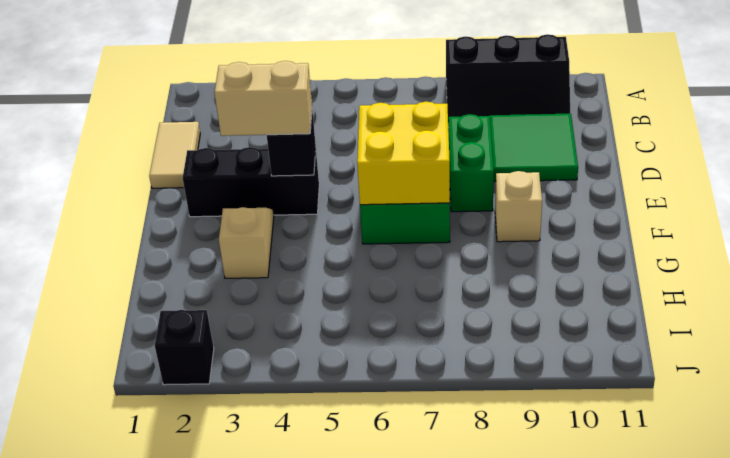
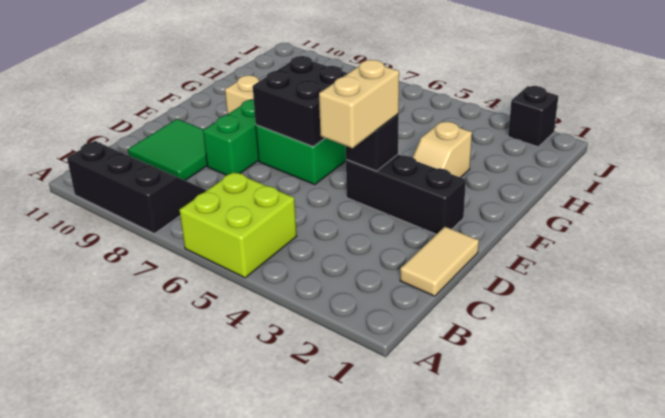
none -> lime brick A5:B6 level 1
tan brick E3:E4 level 3 -> tan brick D4:E4 level 3
yellow brick E6:F7 level 2 -> black brick E6:F7 level 2

